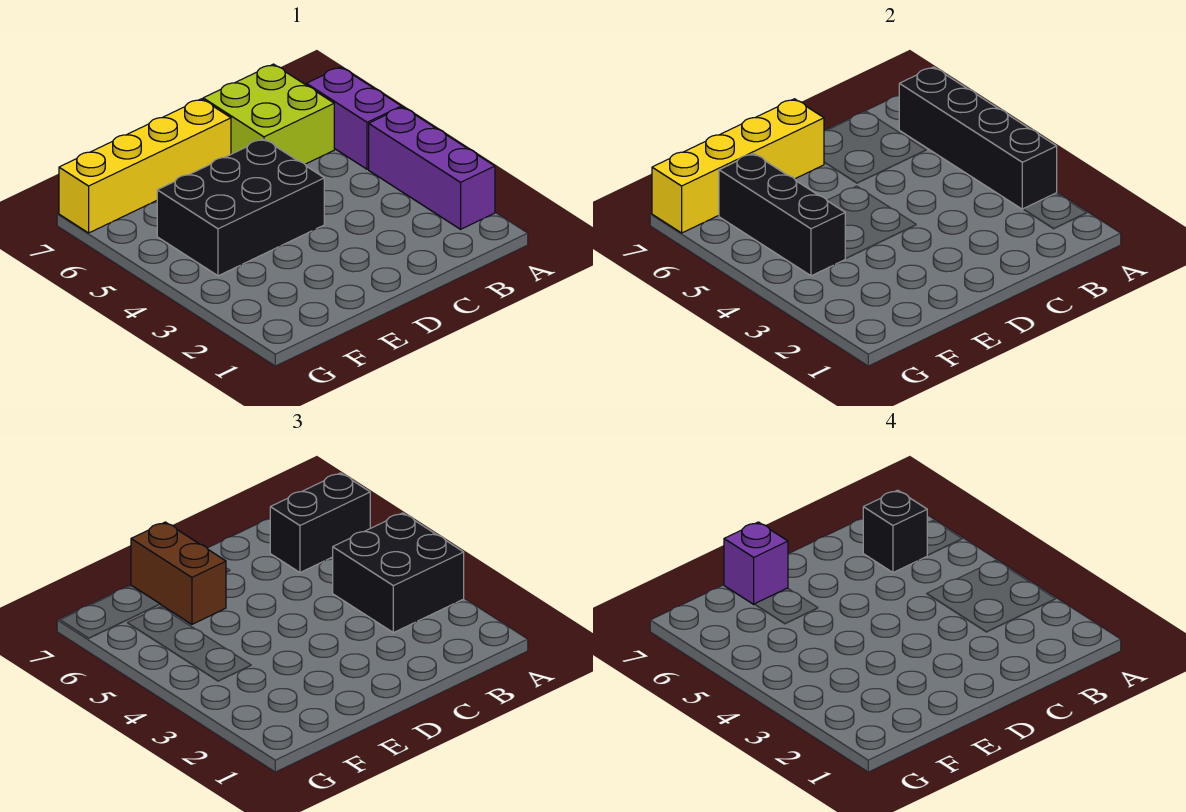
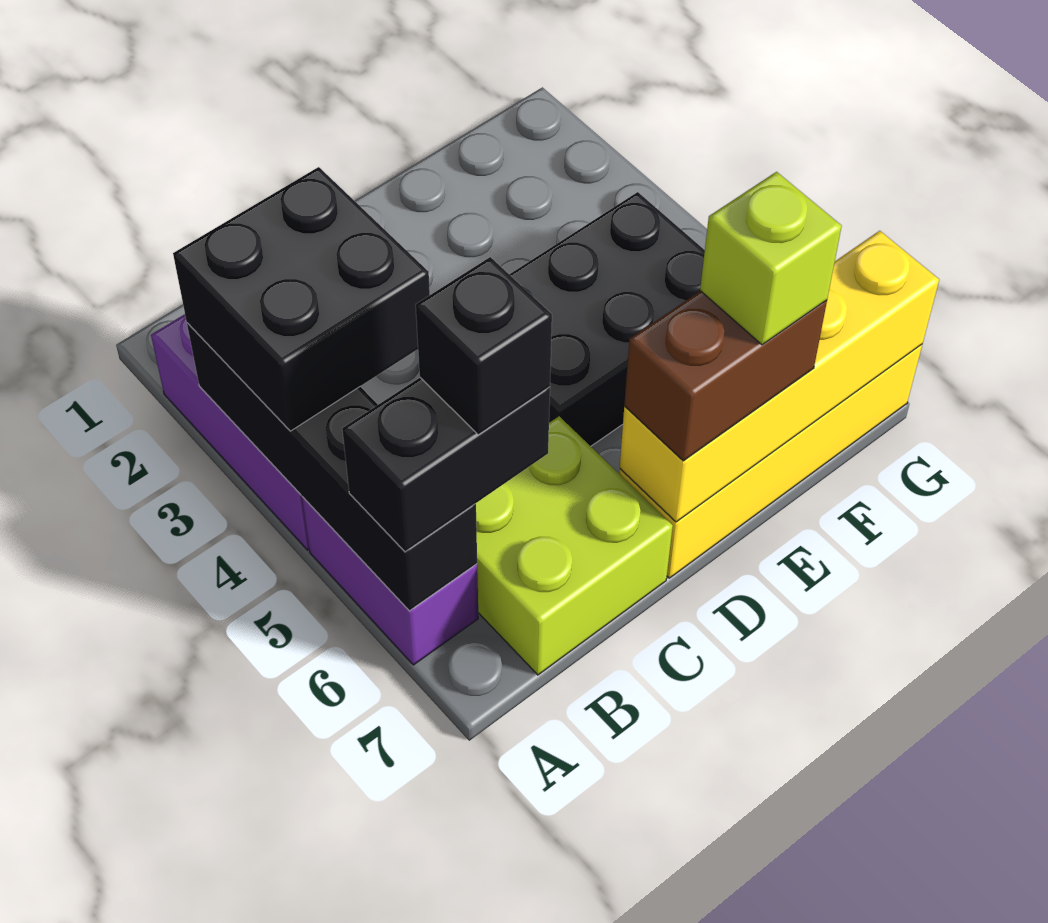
brown brick E6:E7 level 3 -> brown brick D7:E7 level 3
purple brick E7 level 4 -> lime brick E7 level 4
black brick F4:F6 level 2 -> none

